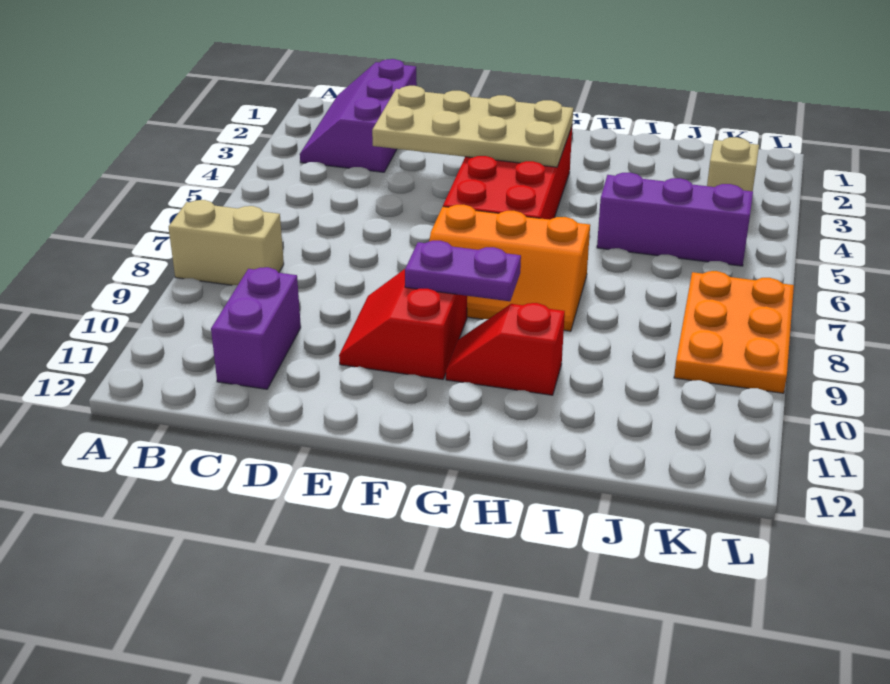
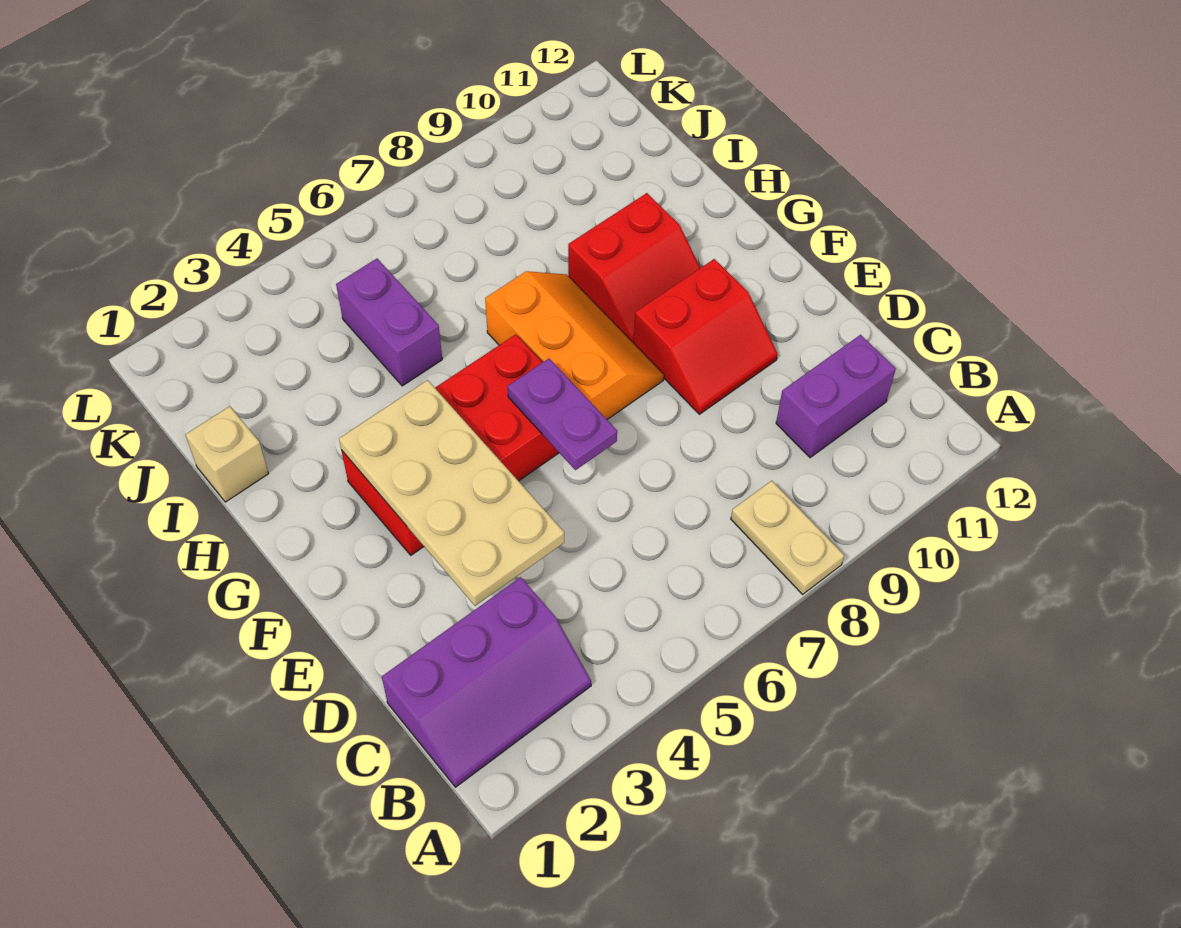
tan brick A8:B8 level 1 -> tan plate A8:B8 level 1
purple plate F9:G9 level 2 -> purple plate E6:F6 level 2
red slope G10:H10 level 1 top H -> red slope G9:H10 level 1 top H
purple brick I5:K5 level 1 -> purple brick I5:J5 level 1
tan brick K3 level 1 -> tan brick I1 level 1
orange plate K7:L9 level 1 -> none

